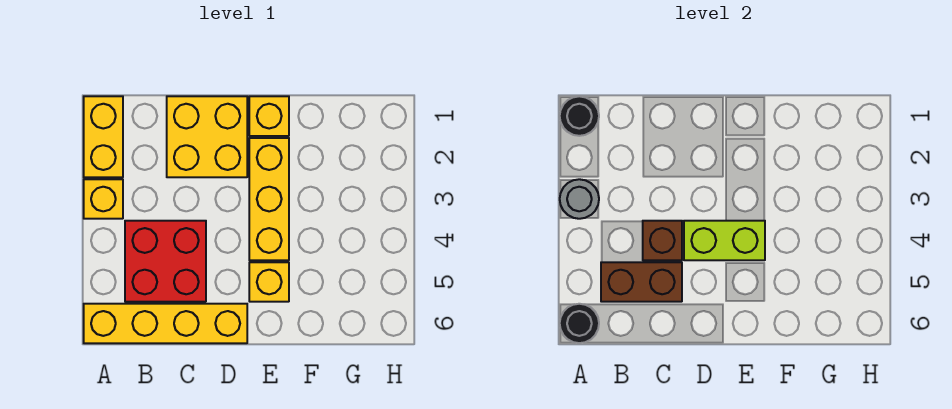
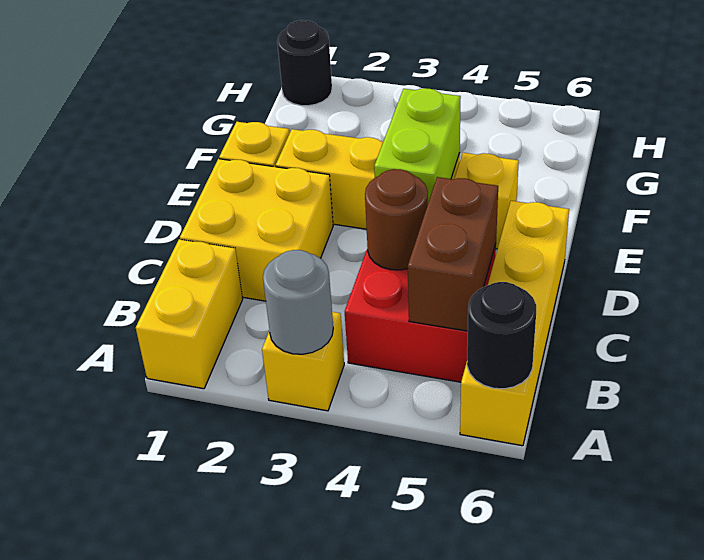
yellow brick A1:A2 level 1 -> yellow brick A1:B1 level 1
black round brick A1 level 2 -> black round brick H1 level 1
brown brick C4 level 2 -> brown round brick C4 level 2

